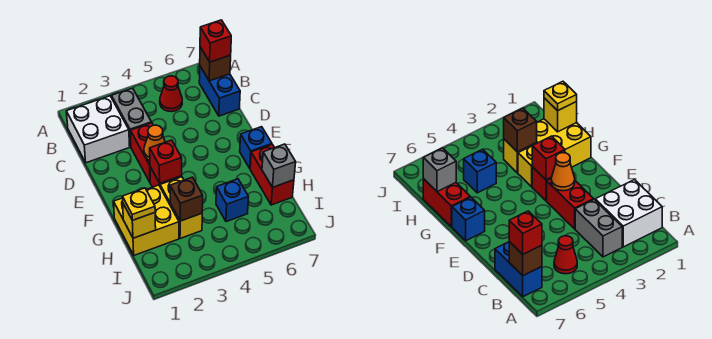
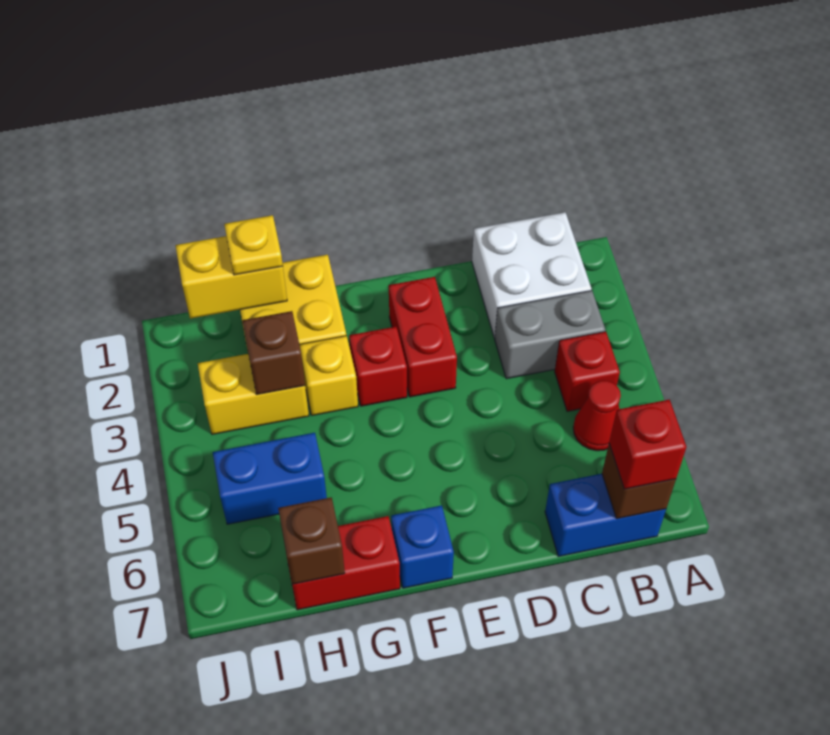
red brick D3:E3 level 1 -> red brick E2:E3 level 1
orange cone E3 level 2 -> none
red brick F3 level 2 -> red brick B4 level 1
yellow brick H1 level 2 -> yellow brick H1:I1 level 2
yellow brick H3 level 1 -> yellow brick H3:I3 level 1
blue brick H5 level 1 -> blue brick H5:I5 level 1
grey brick H7 level 2 -> brown brick H7 level 2

